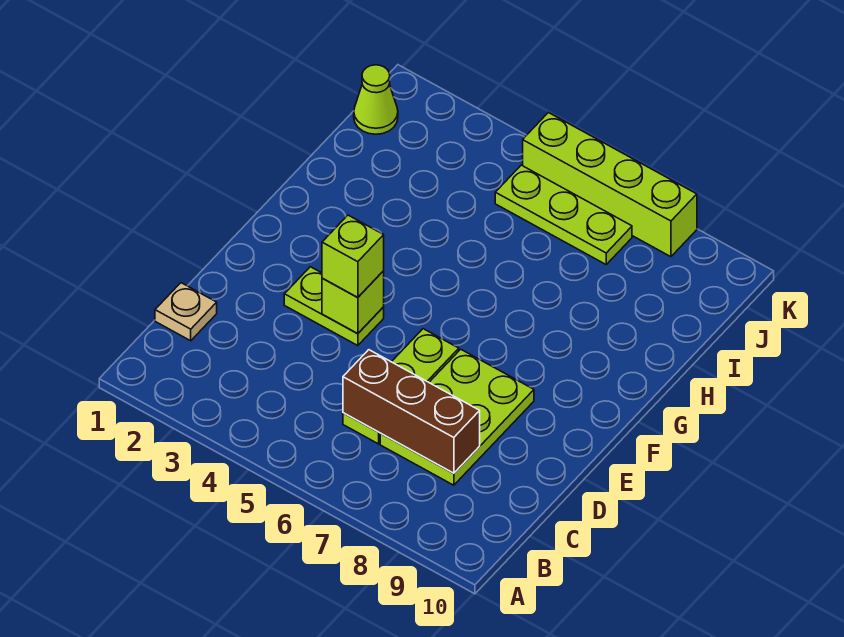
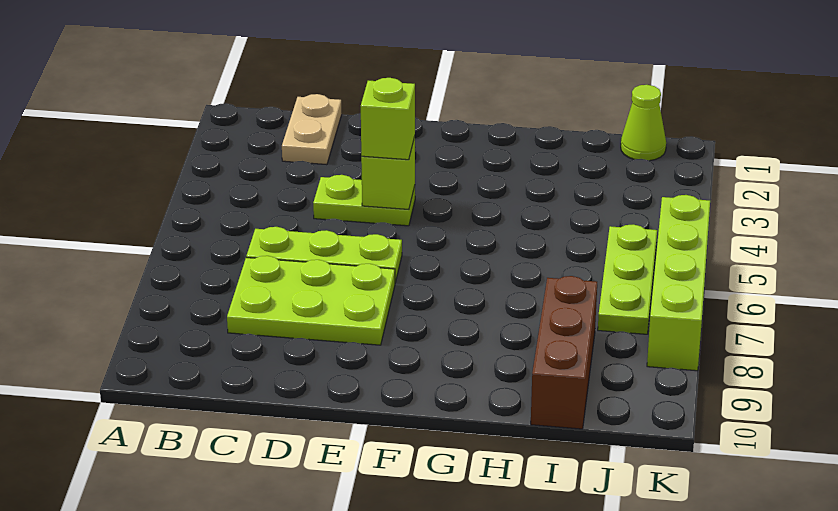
tan plate C1 level 1 -> tan plate C1:C2 level 1
brown brick C6:C8 level 2 -> brown brick I8:I10 level 1
lime plate E3:E4 level 1 -> lime plate D4:E4 level 1

